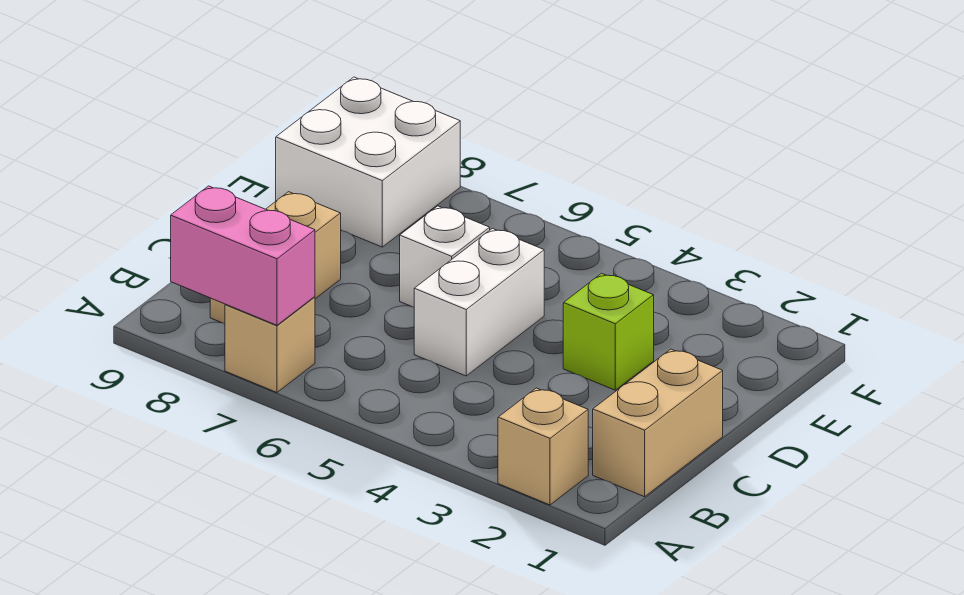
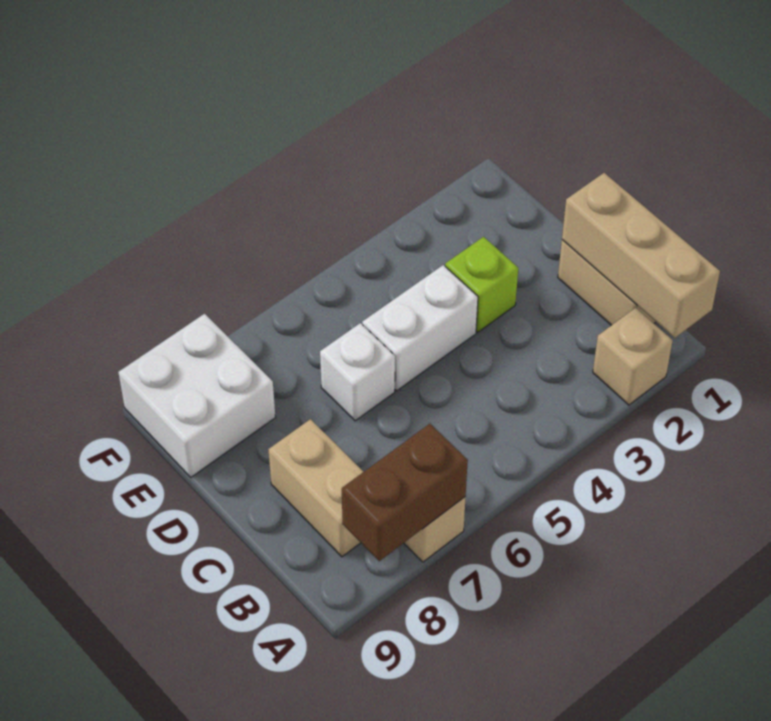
none -> tan brick A1:C1 level 2
pink brick A7:A8 level 2 -> brown brick A7:A8 level 2
white brick C5:D5 level 1 -> white brick D4:D5 level 1

